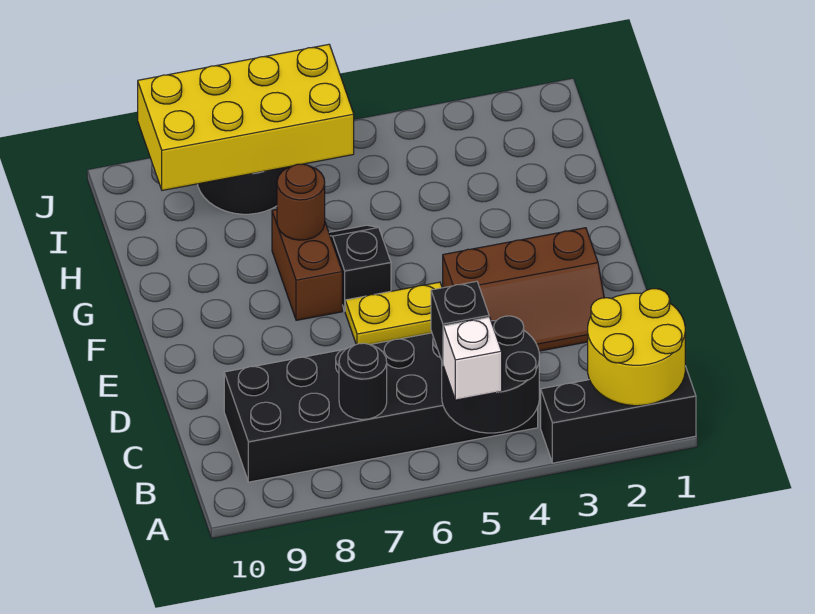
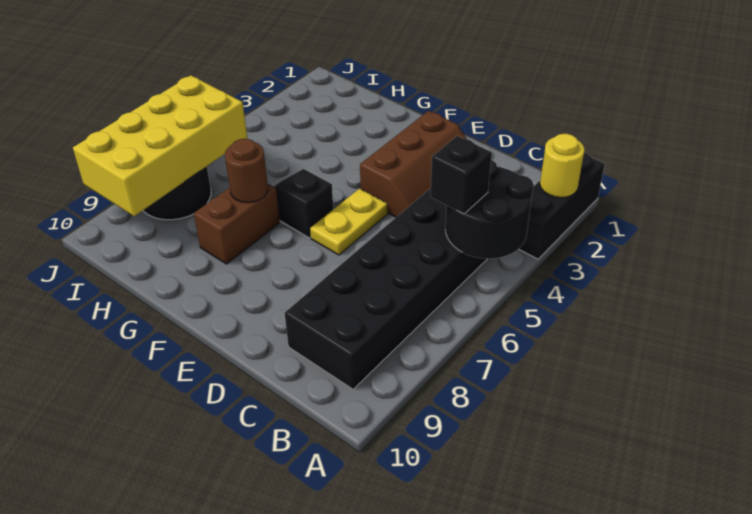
yellow round brick A1:B2 level 2 -> yellow round brick A2 level 2
white brick A5 level 3 -> none
black round brick B7 level 2 -> none
brown brick F7:G7 level 1 -> brown brick G7:G8 level 1

